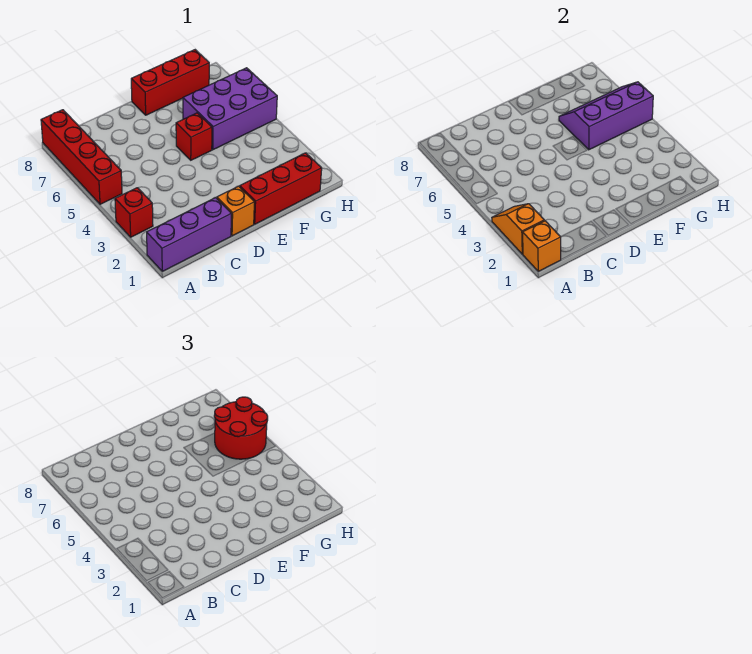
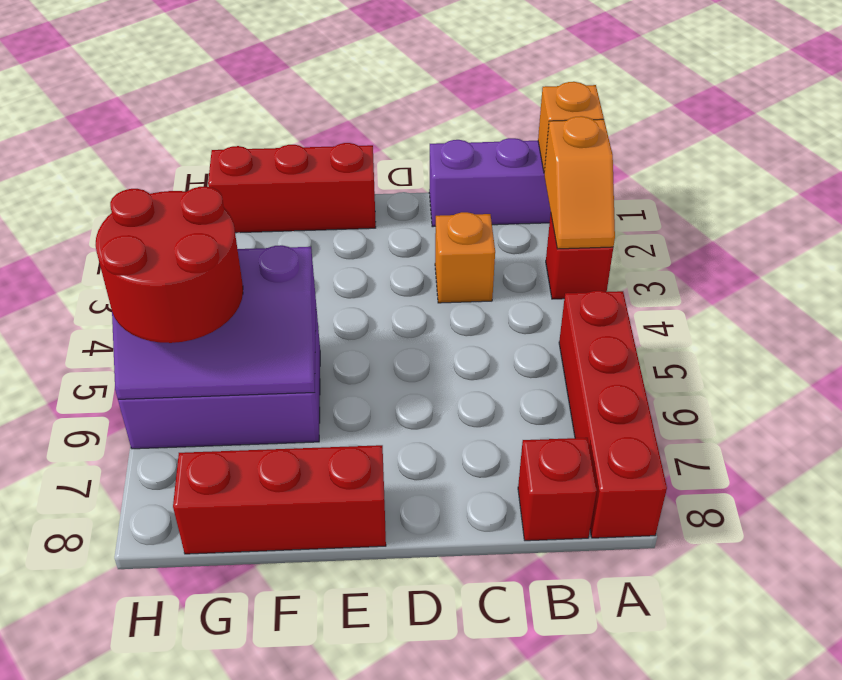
orange brick D1 level 1 -> orange brick C3 level 1
red brick E5 level 1 -> red brick B8 level 1

